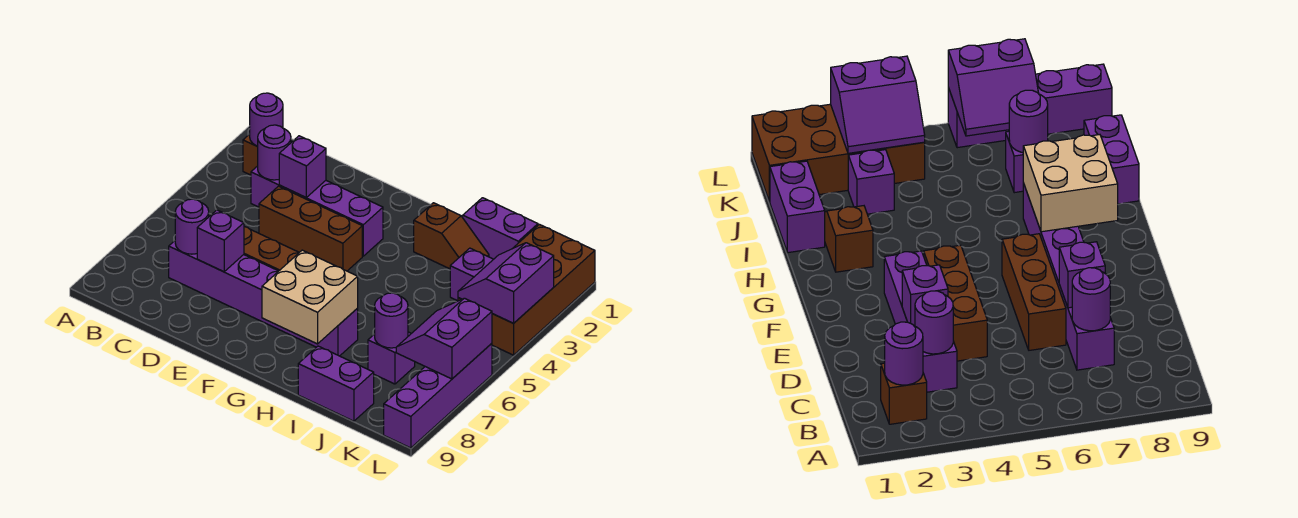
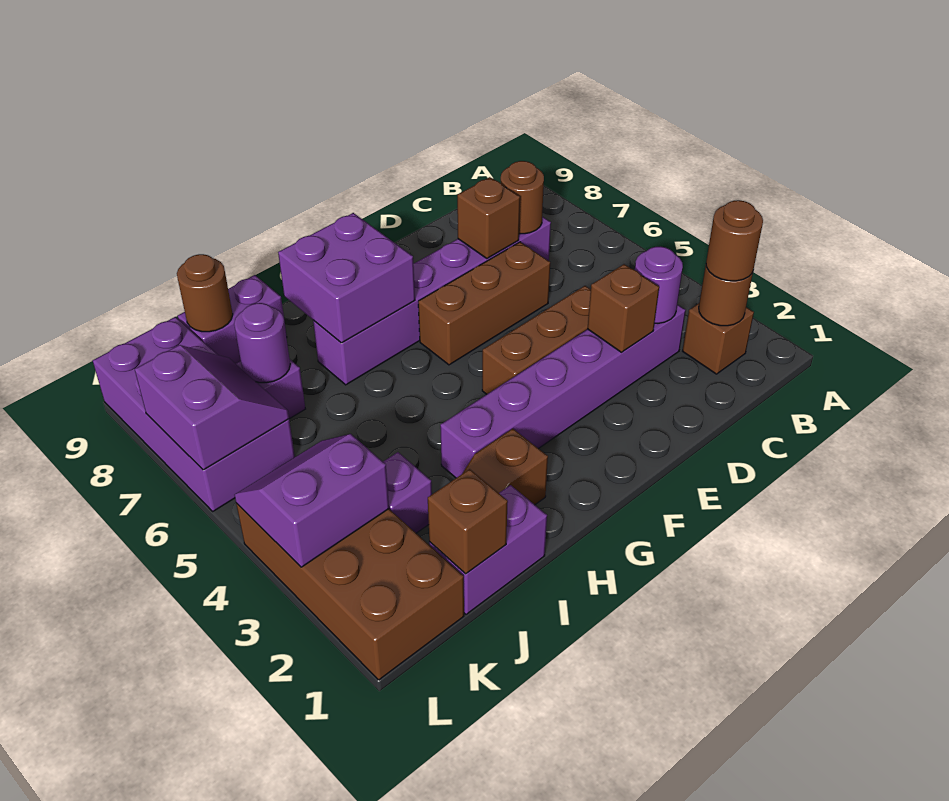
purple round brick B2 level 2 -> brown round brick B2 level 2
none -> brown round brick B2 level 3
purple brick C3:F3 level 1 -> purple brick C3:H3 level 1
purple round brick C7 level 2 -> brown round brick C7 level 2
purple brick D3 level 2 -> brown brick D3 level 2
purple brick D7 level 2 -> brown brick D7 level 2
tan brick G7:H8 level 2 -> purple brick G7:H8 level 2
none -> brown brick J1 level 2
none -> brown round brick J9 level 2
purple slope K3:L4 level 2 top L -> purple slope K3:L4 level 2 top 3
purple brick L6:L9 level 1 -> purple brick K6:L9 level 1

